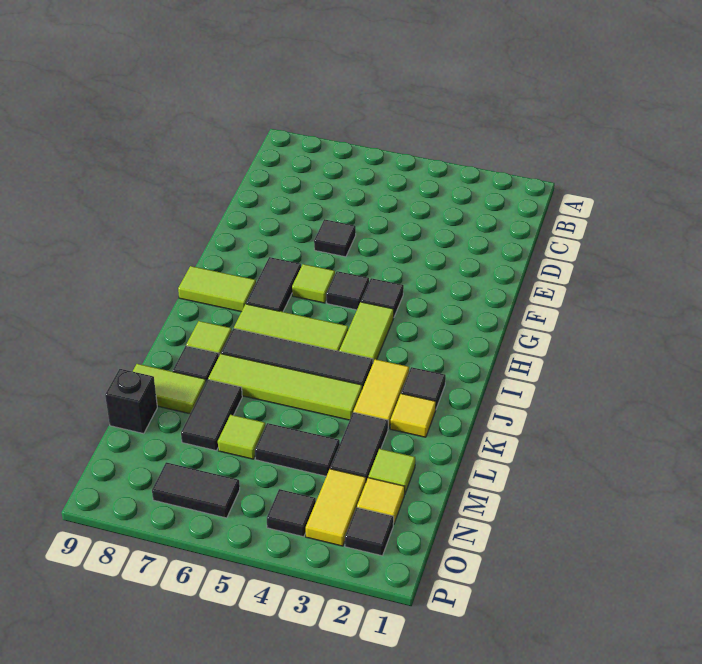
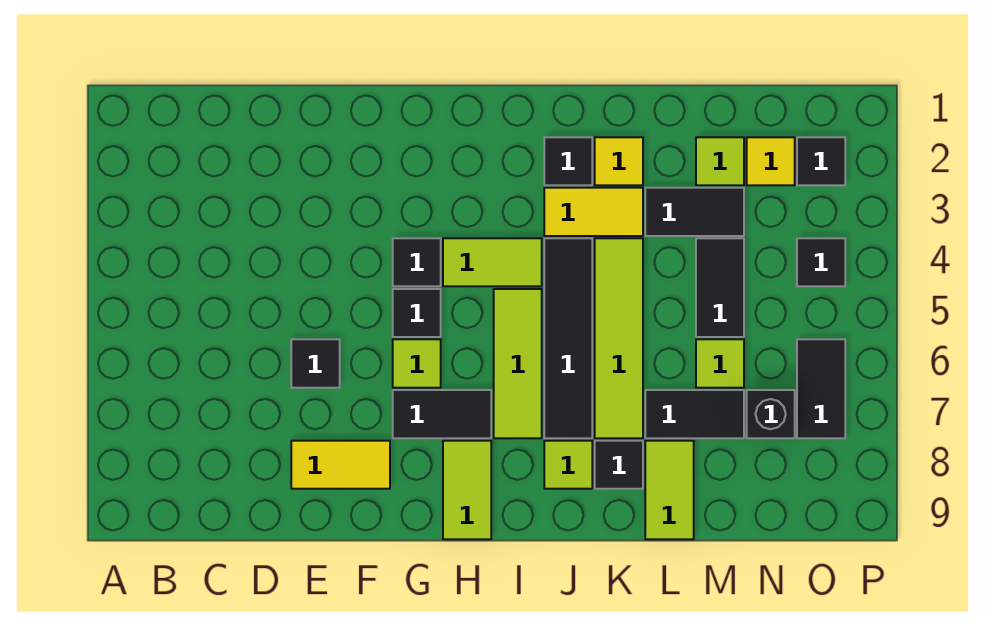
black brick M9 level 1 -> black brick N7 level 1
yellow tile N3:O3 level 1 -> yellow tile E8:F8 level 1

